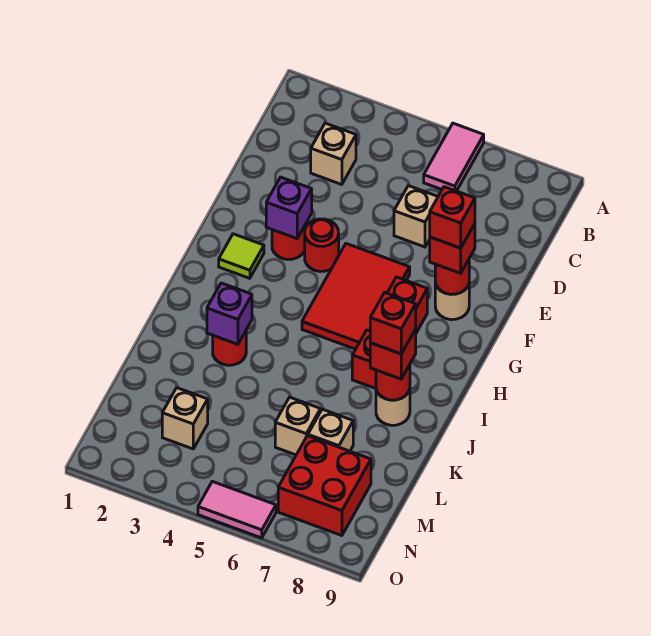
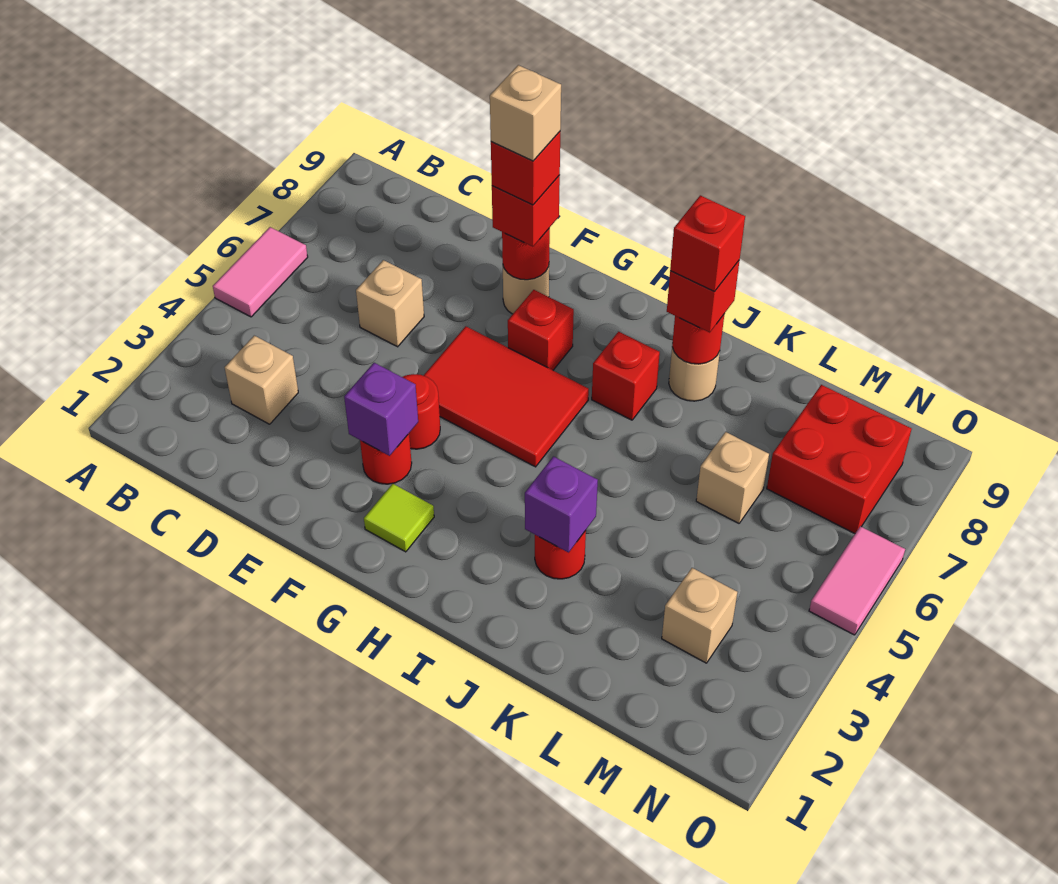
pink tile A6:B6 level 1 -> pink tile A5:A6 level 1
tan brick L7 level 1 -> tan brick F8 level 5

